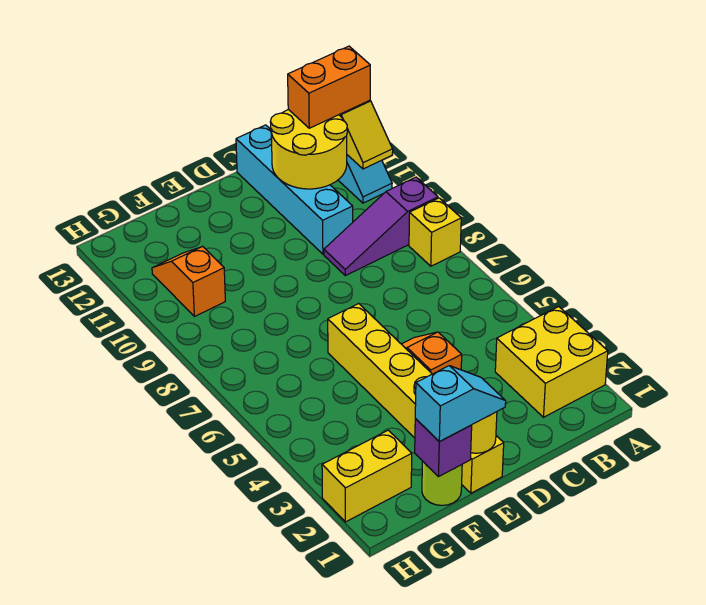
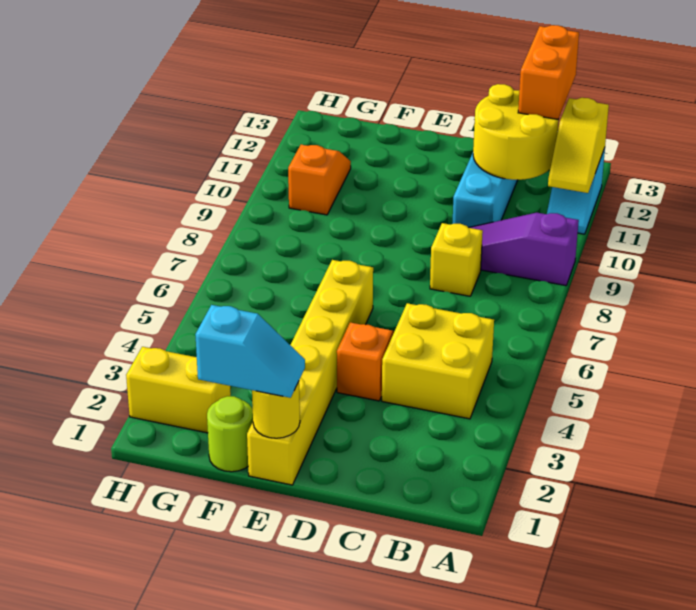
yellow brick A2:B3 level 1 -> yellow brick B4:C5 level 1
yellow brick A8 level 1 -> yellow brick C8 level 1
orange brick A12:B12 level 3 -> orange brick B12:B13 level 3
purple brick F1 level 2 -> none

